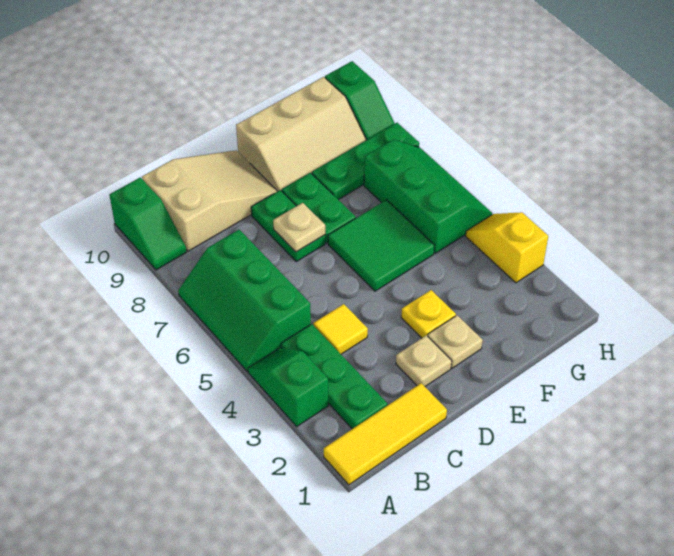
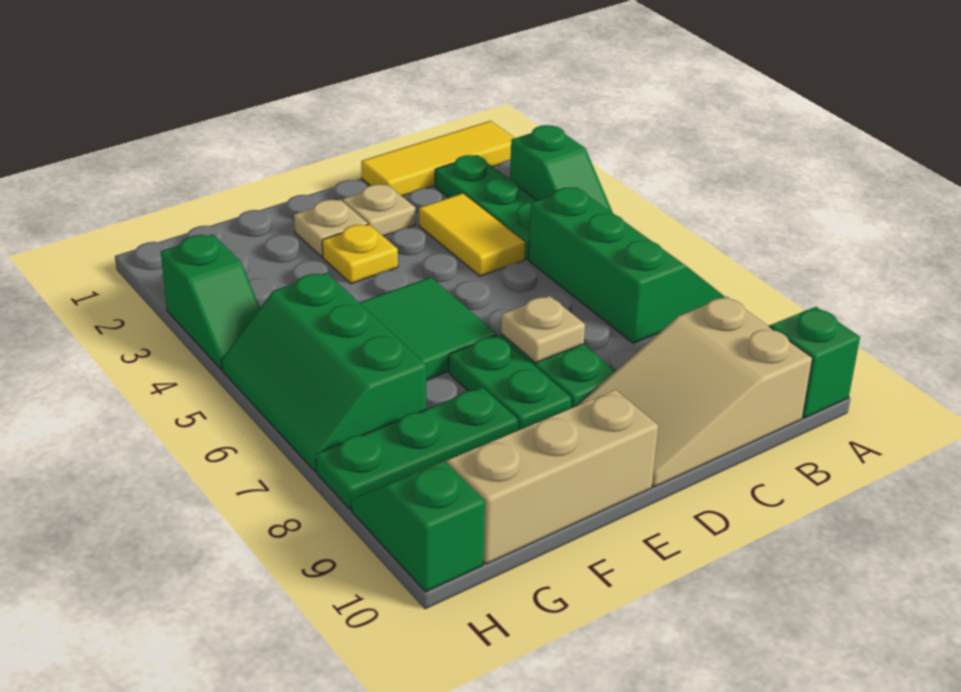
yellow tile C4 level 1 -> yellow tile C3:C4 level 1
yellow slope H3:H4 level 1 top 3 -> green slope H3:H4 level 1 top 3

